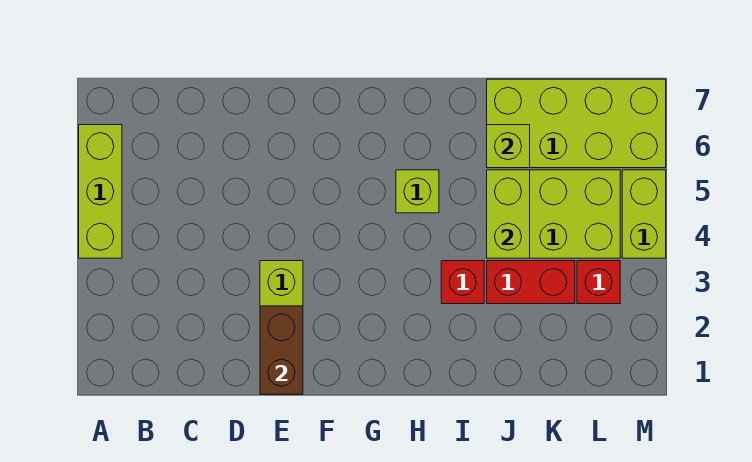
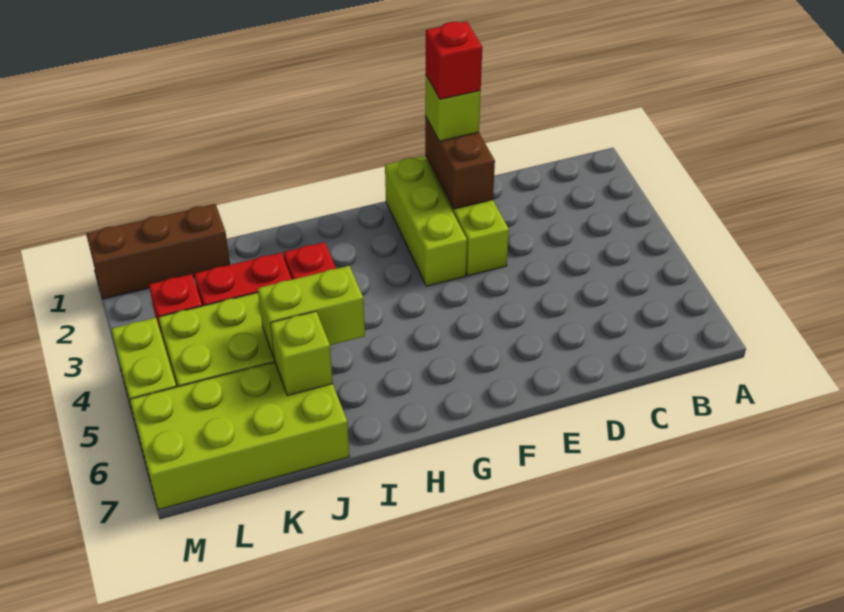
lime brick A4:A6 level 1 -> lime brick F1:F3 level 1
none -> red brick E1 level 4
lime brick H5 level 1 -> lime brick E1 level 3
lime brick J4:J5 level 2 -> lime brick I5:J5 level 2
none -> brown brick K1:M1 level 1

